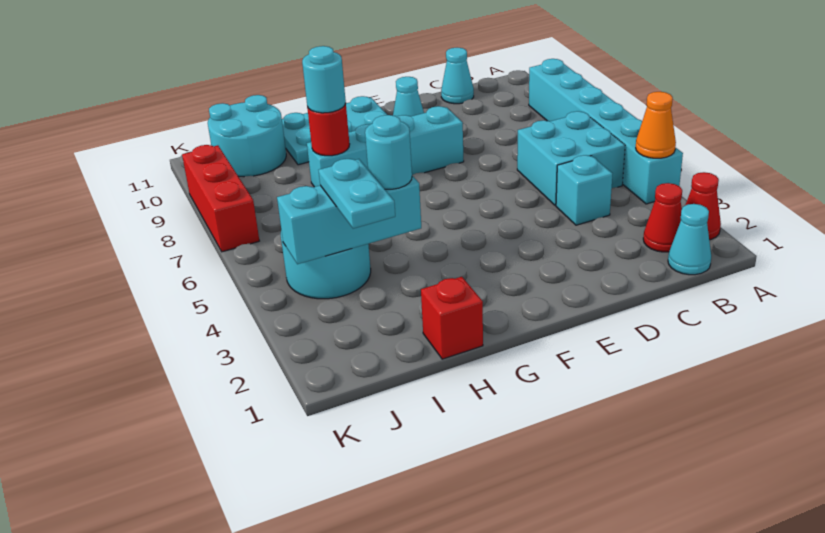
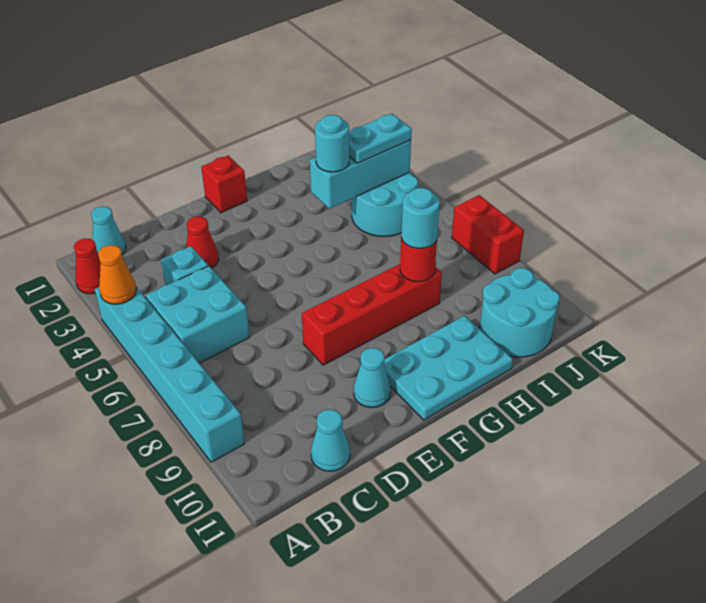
red cone B2 level 1 -> red cone D3 level 1
cyan brick E8:H8 level 1 -> red brick E8:H8 level 1
red brick H1 level 1 -> red brick F1 level 1
cyan plate I3:I4 level 3 -> cyan plate I4:J4 level 3
red brick K7:K9 level 1 -> red brick K7:K8 level 1

